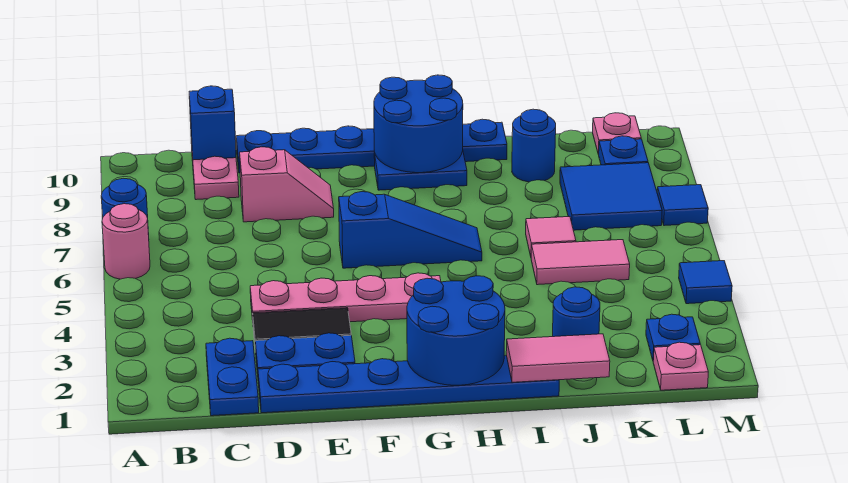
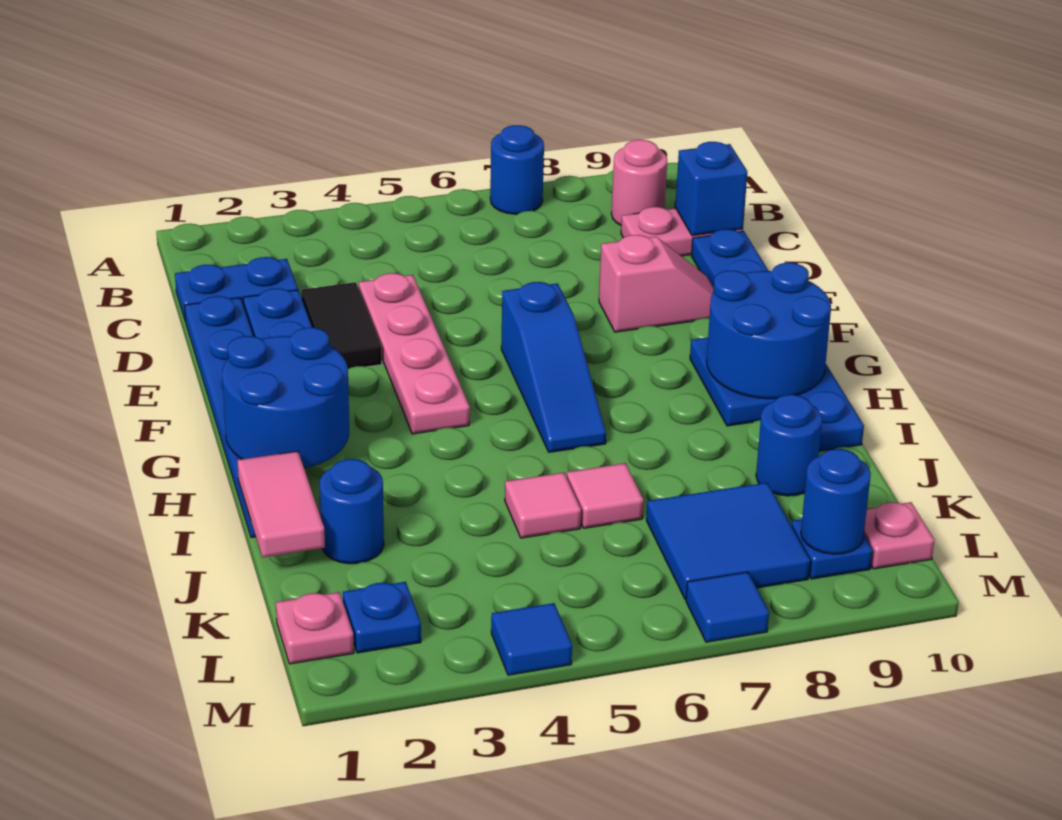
pink round brick A6 level 1 -> pink round brick B9 level 1
pink slope D8:E8 level 1 top D -> pink slope E8:E9 level 1 top 8
pink tile J5:K5 level 1 -> pink tile J5 level 1
none -> blue round brick L9 level 2

